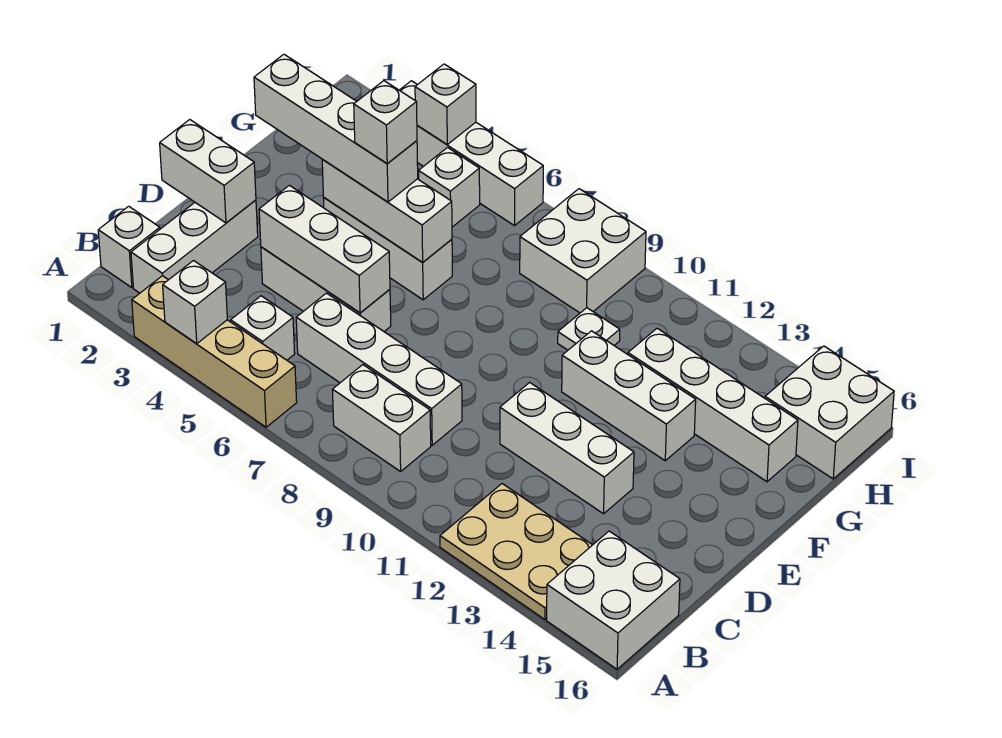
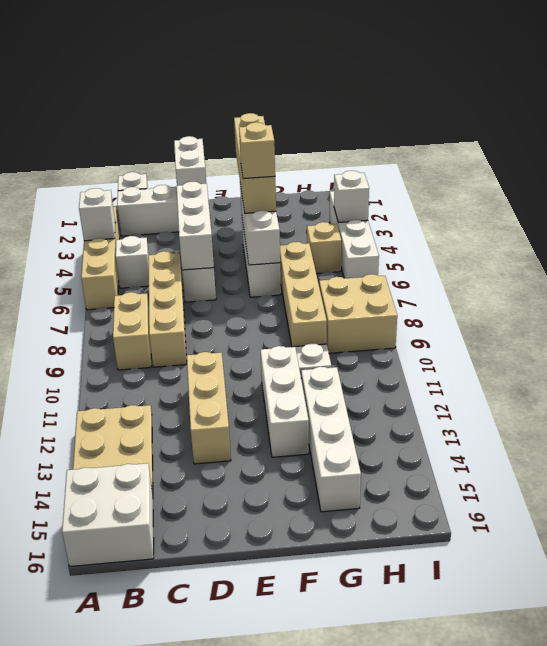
white brick B8:B9 level 1 -> tan brick B8:B9 level 1
white brick C6:C9 level 1 -> tan brick C6:C9 level 1
white brick D11:D13 level 1 -> tan brick D11:D13 level 1
white brick F2:F5 level 3 -> tan brick F2:F5 level 3
white brick F5 level 4 -> tan brick F5 level 4
none -> tan brick G6:G9 level 1
white brick H5 level 1 -> tan brick H5 level 1
white brick H8:I9 level 1 -> tan brick H8:I9 level 1
white brick H15:I16 level 1 -> none

